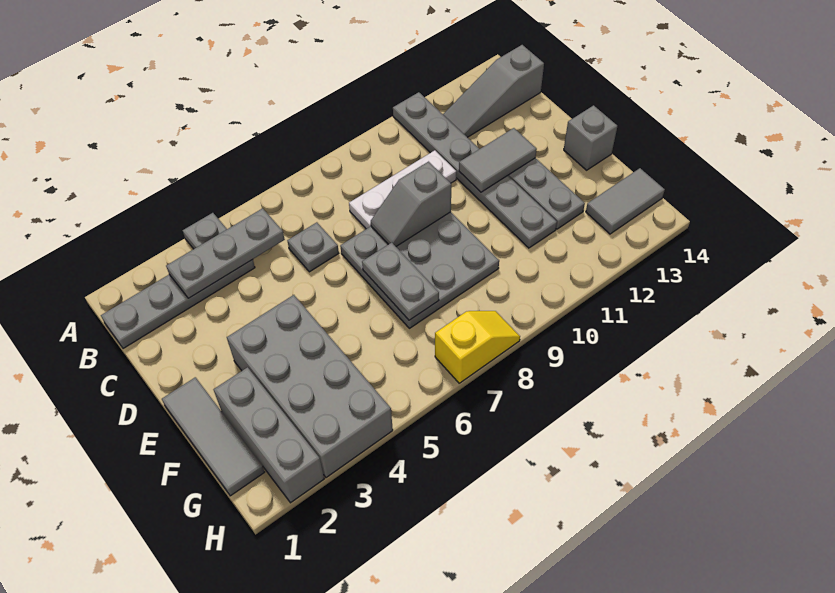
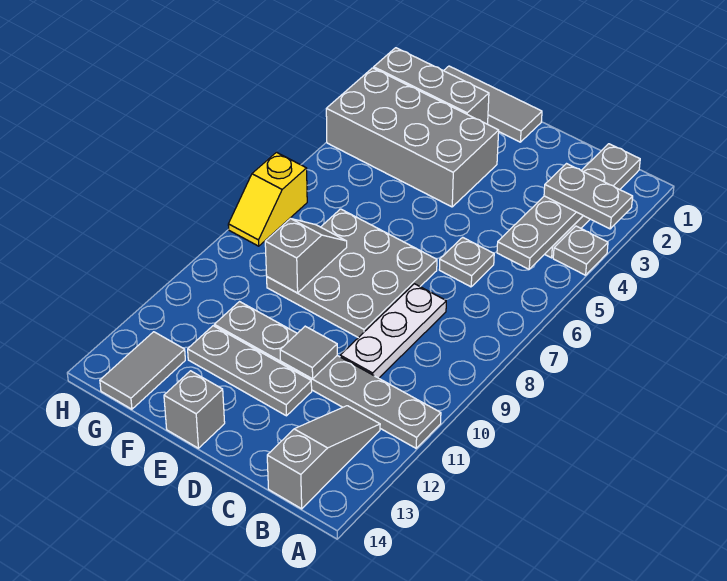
grey slope D8:D9 level 2 top 9 -> grey slope F8:F9 level 2 top 9
grey tile D11:D12 level 2 -> grey tile D11 level 2
grey plate E7:F7 level 2 -> grey plate A3:B3 level 3

